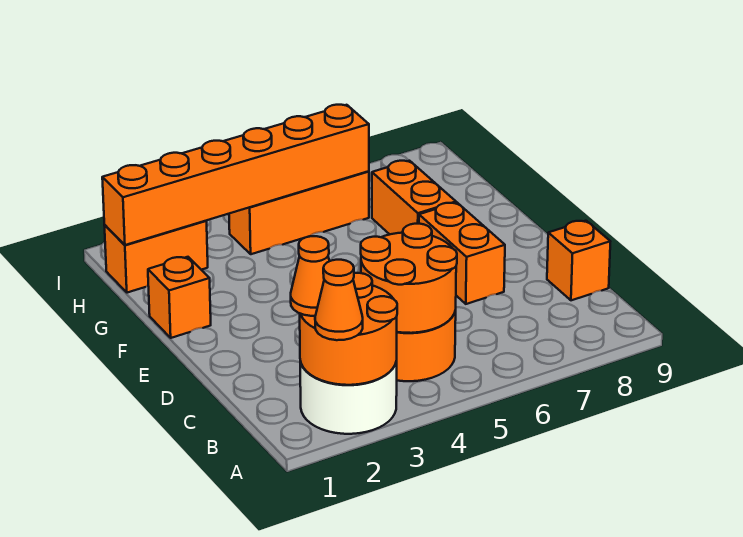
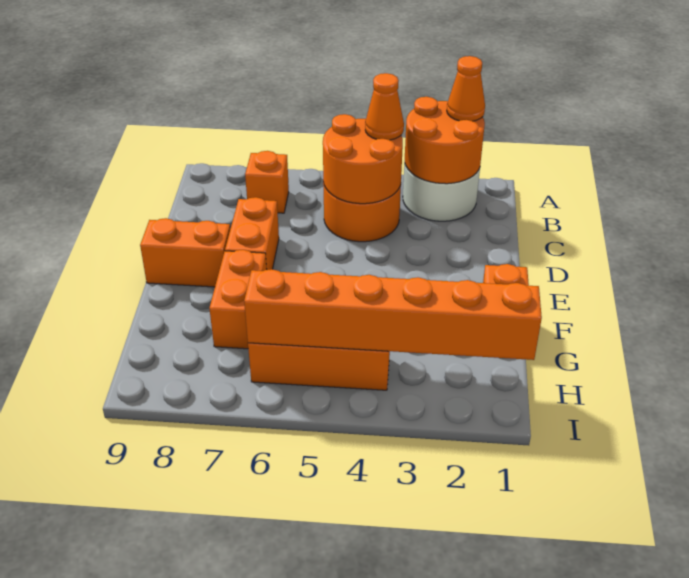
orange cone B2 level 3 -> orange cone B4 level 3
orange brick C9 level 1 -> orange brick B7 level 1
orange brick H1:H2 level 1 -> orange brick E8:E9 level 1

